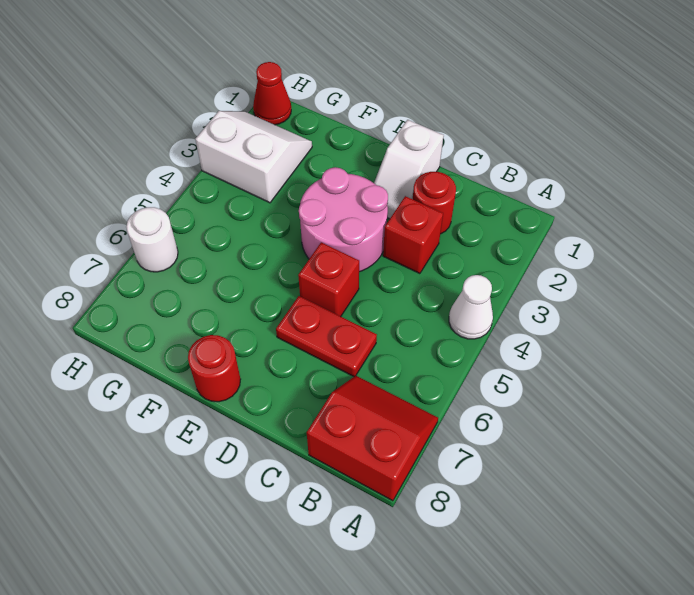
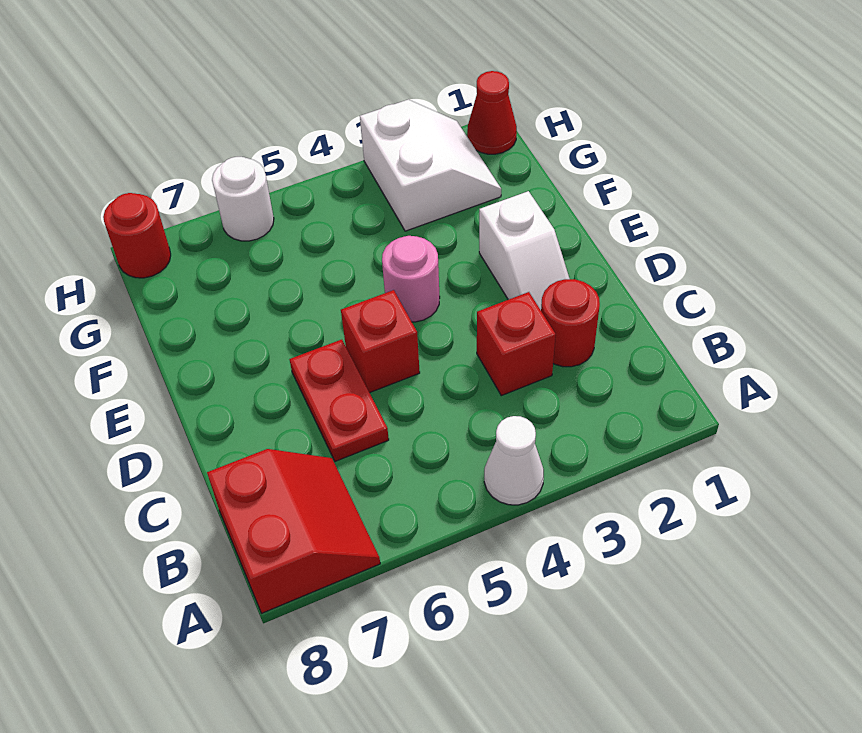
white slope D1:D2 level 1 top 1 -> white slope D2:E2 level 1 top E
pink round brick D3:E4 level 1 -> pink round brick E4 level 1
red round brick E8 level 1 -> red round brick H8 level 1

